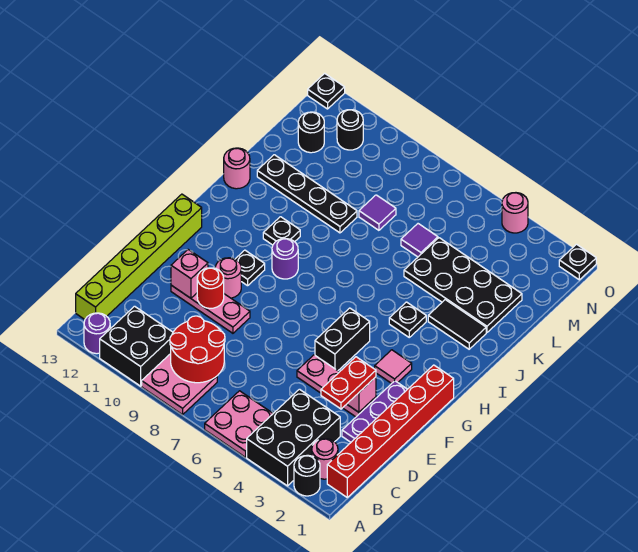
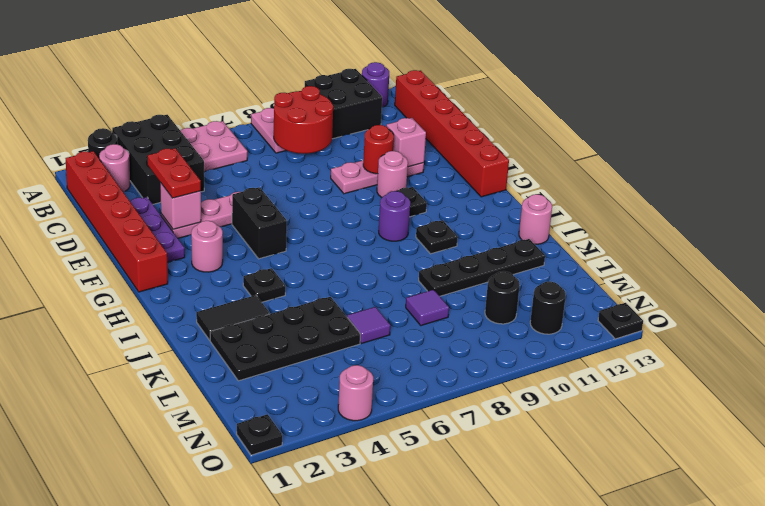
lime brick B13:G13 level 1 -> red brick B13:G13 level 1
pink tile G3 level 1 -> pink round brick G3 level 1
black round brick M12 level 1 -> black round brick M10 level 1

